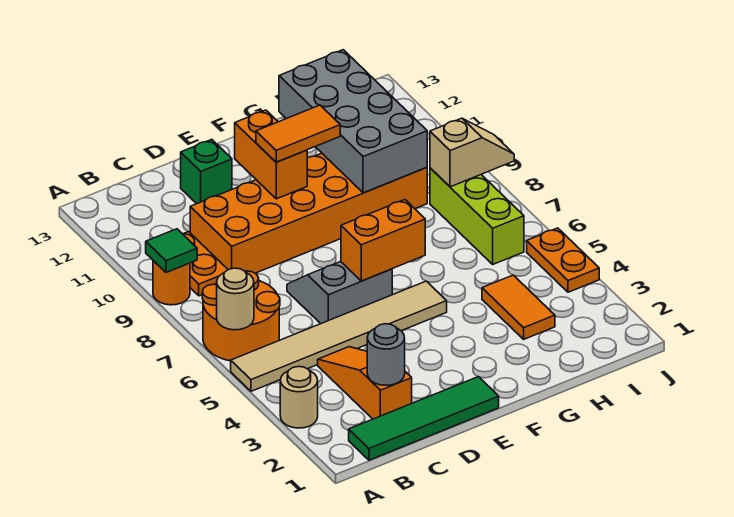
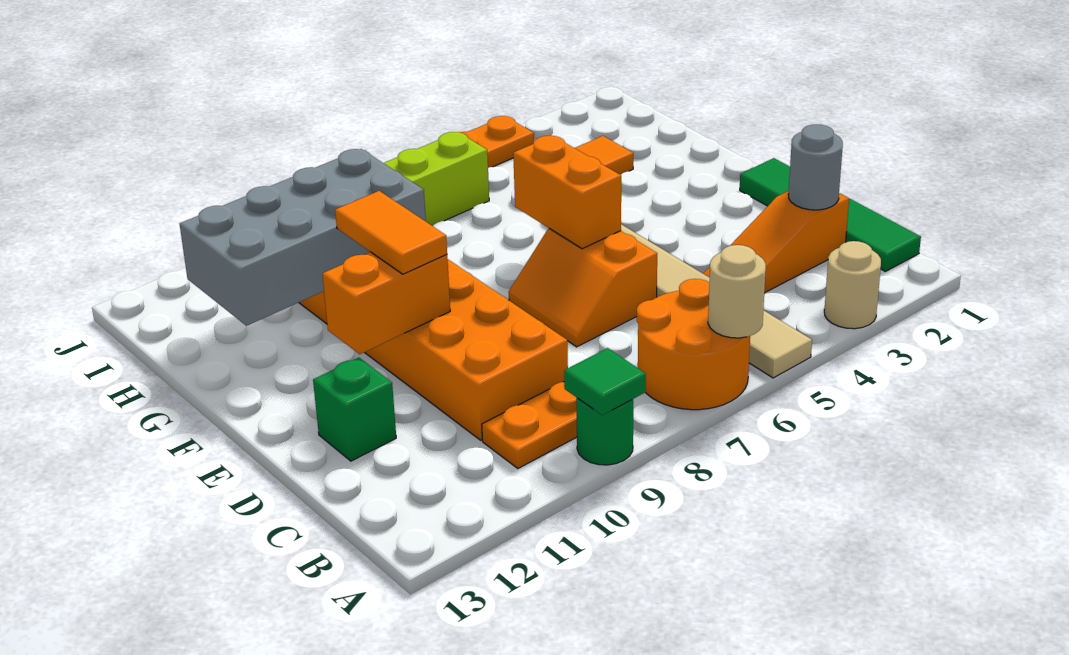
orange round brick A9 level 1 -> green round brick A9 level 1
grey slope D6:E7 level 1 top 6 -> orange slope D6:E7 level 1 top 6
tan slope I8:J8 level 2 top I -> none

